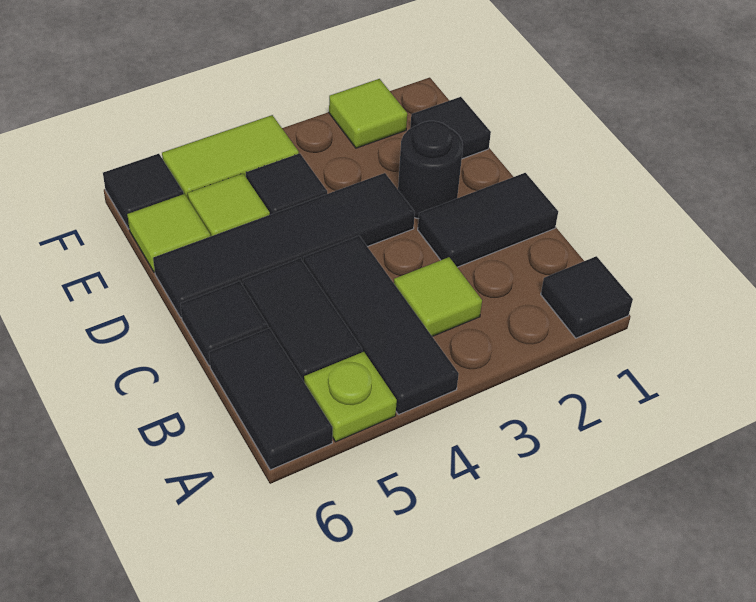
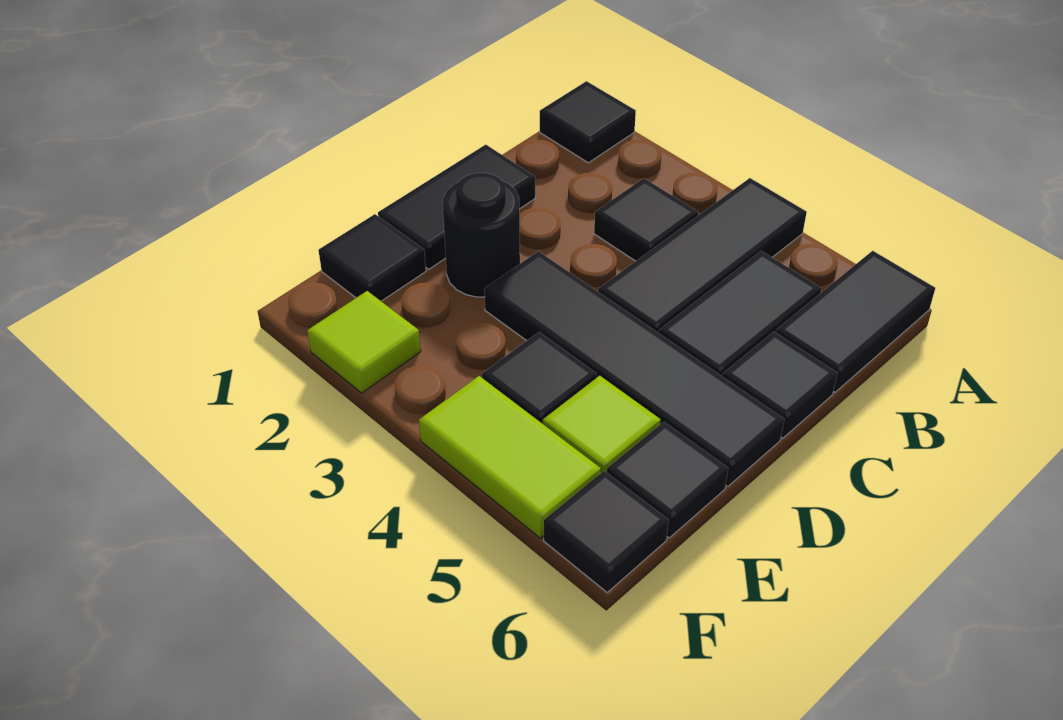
lime plate A5 level 1 -> none
lime tile B3 level 1 -> black tile B3 level 1
black tile C1:C2 level 1 -> black tile C1:D1 level 1
lime tile E6 level 1 -> black tile E6 level 1

